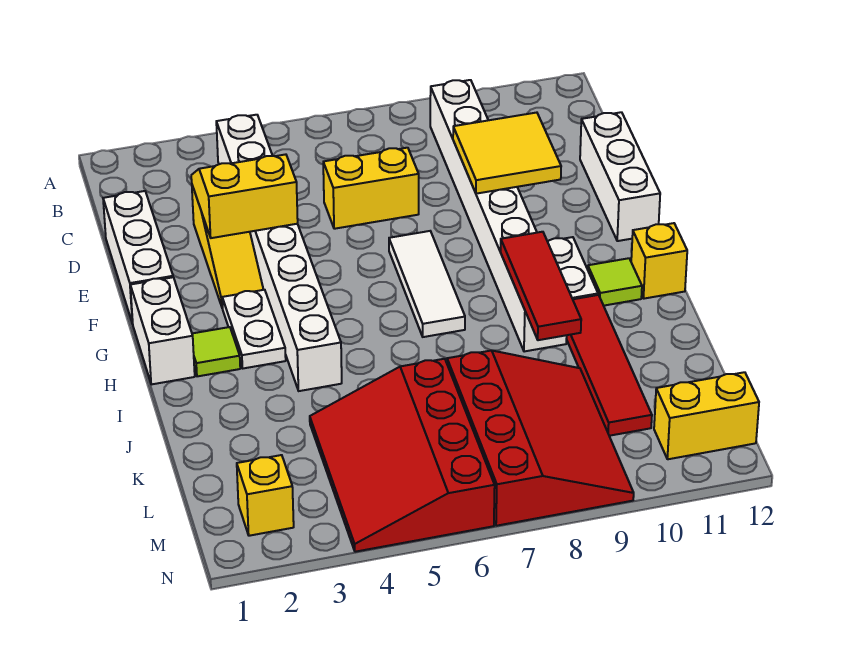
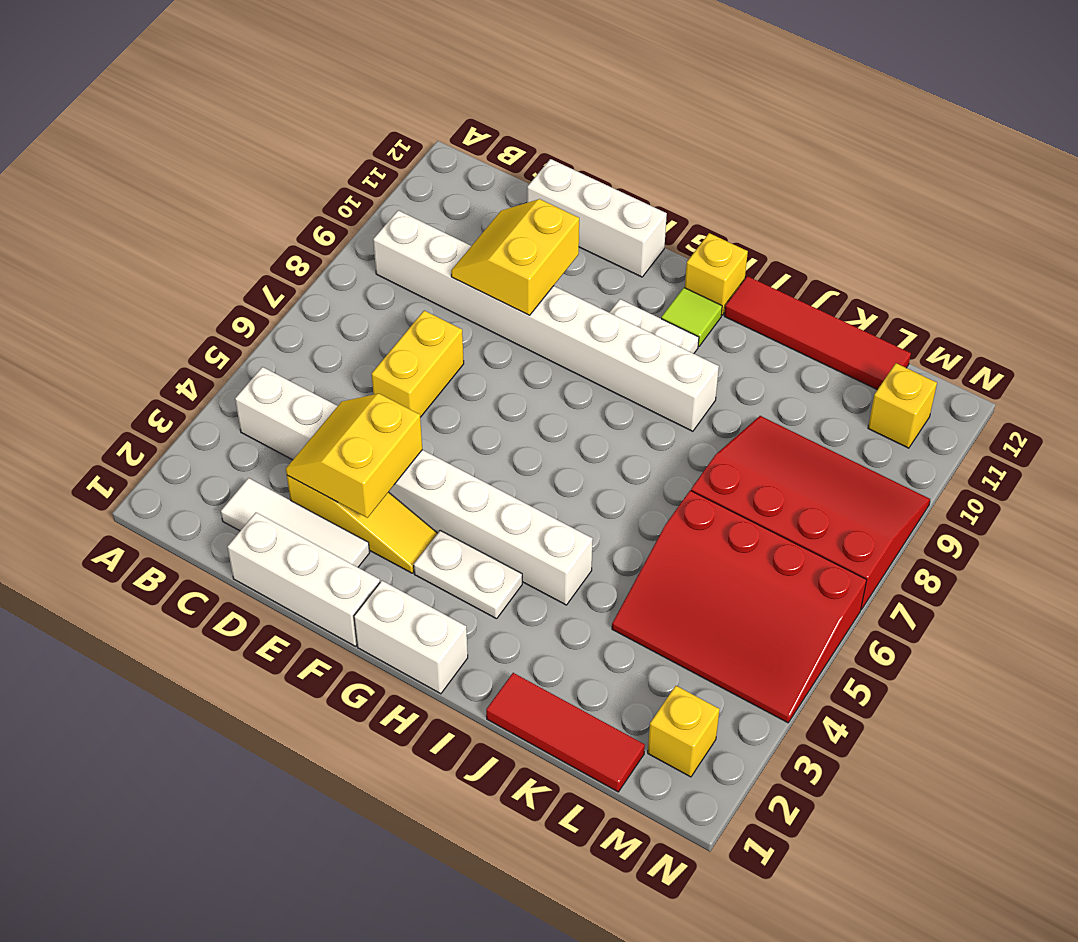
yellow tile D9:E10 level 2 -> yellow slope D9:E10 level 2 top E
white tile F7:H7 level 1 -> white tile C2:E2 level 1
lime tile H2 level 1 -> none
red tile H9:J9 level 2 -> red tile J1:L1 level 1
red tile I10:L10 level 1 -> red tile I12:L12 level 1
yellow brick M11:M12 level 1 -> yellow brick M11 level 1

